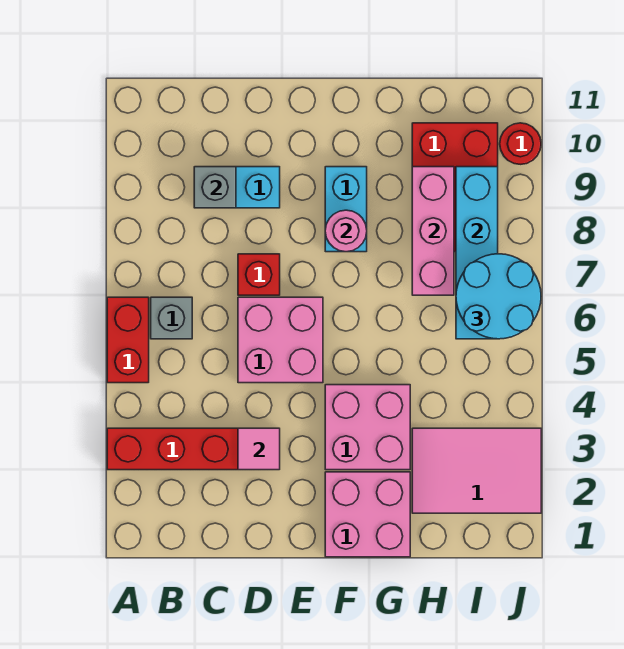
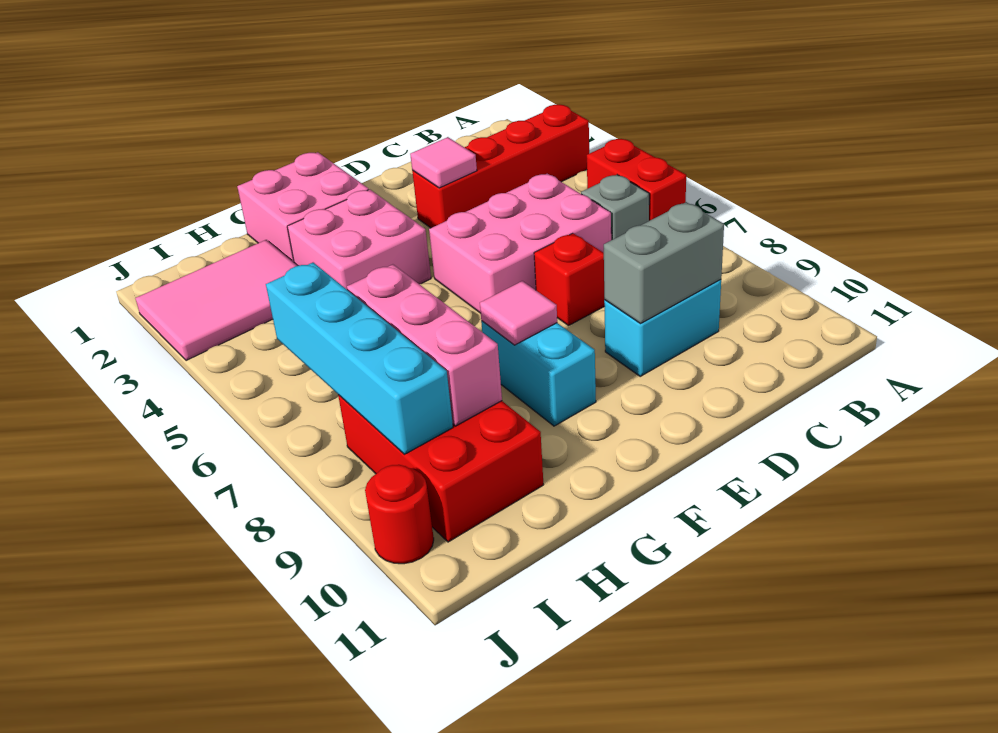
grey brick C9 level 2 -> grey brick C9:D9 level 2
pink brick D5:E6 level 1 -> pink brick C5:E6 level 1
pink round brick F8 level 2 -> pink tile F8 level 2
cyan round brick I6:J7 level 3 -> none

